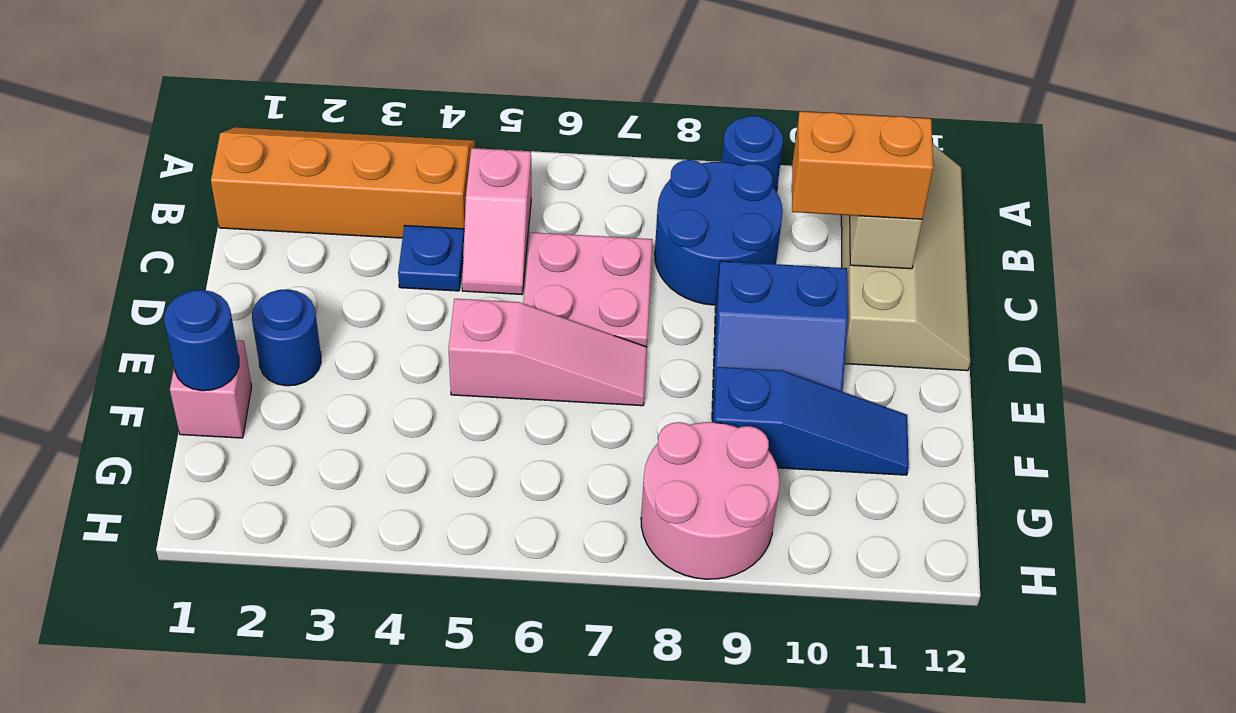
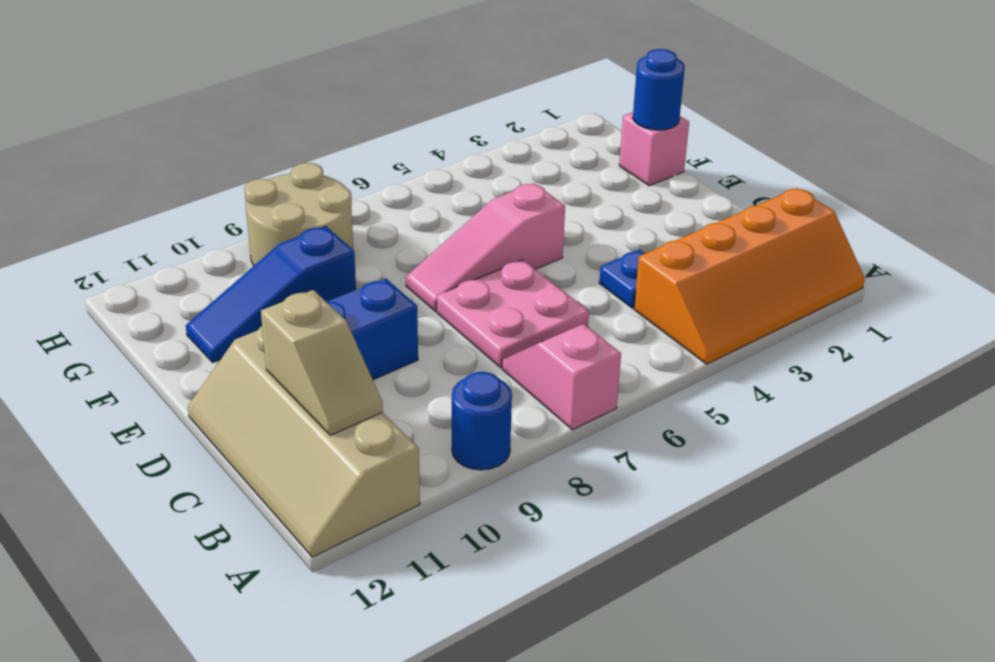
pink slope B5:C5 level 1 top B -> pink slope A7:B7 level 1 top A
blue round brick B8:C9 level 1 -> none
orange brick C10:C11 level 3 -> none
blue round brick E2 level 1 -> none
pink round brick G8:H9 level 1 -> tan round brick G8:H9 level 1

